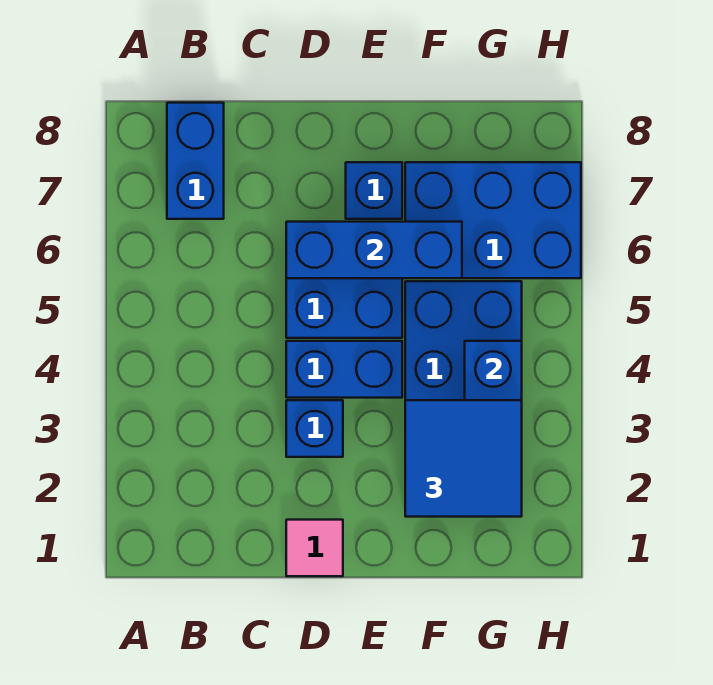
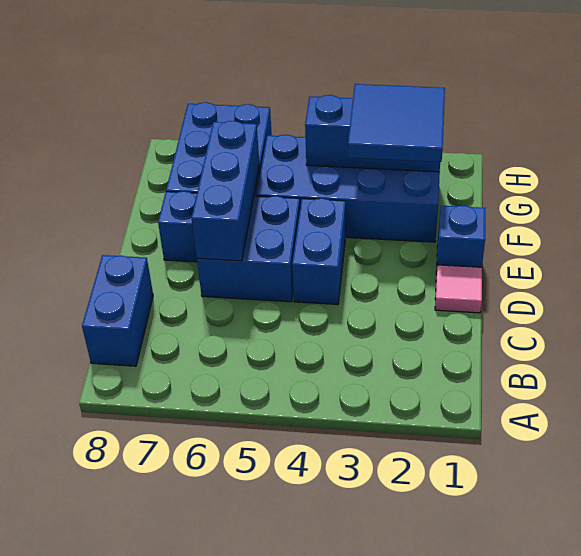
blue brick B7:B8 level 1 -> blue brick B8:C8 level 1
blue brick D3 level 1 -> blue brick E1 level 1

